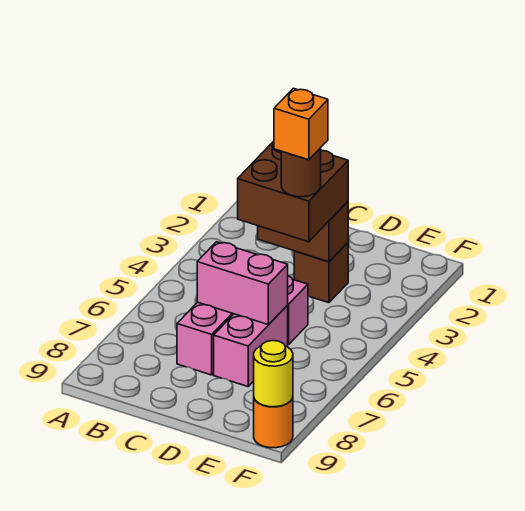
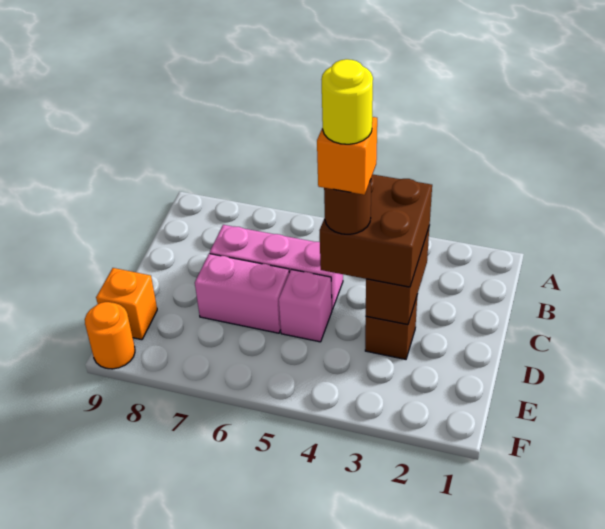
pink brick C6:D6 level 2 -> none
none -> orange brick E9 level 1
yellow round brick F9 level 2 -> yellow round brick D4 level 6

